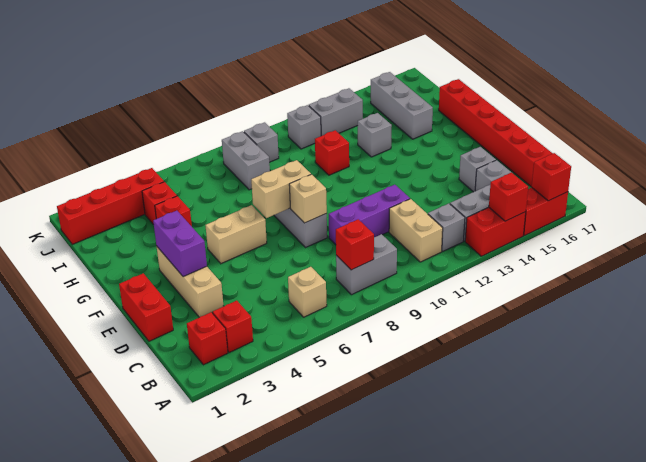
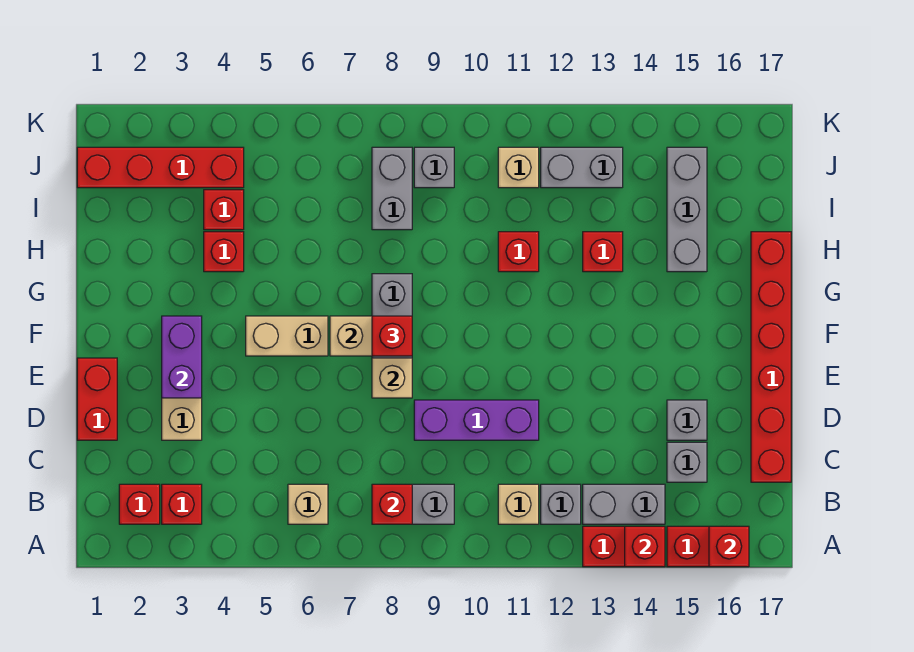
tan brick B11:C11 level 1 -> tan brick B11 level 1
none -> red brick F8 level 3
grey brick H13 level 1 -> red brick H13 level 1
grey brick J11 level 1 -> tan brick J11 level 1

